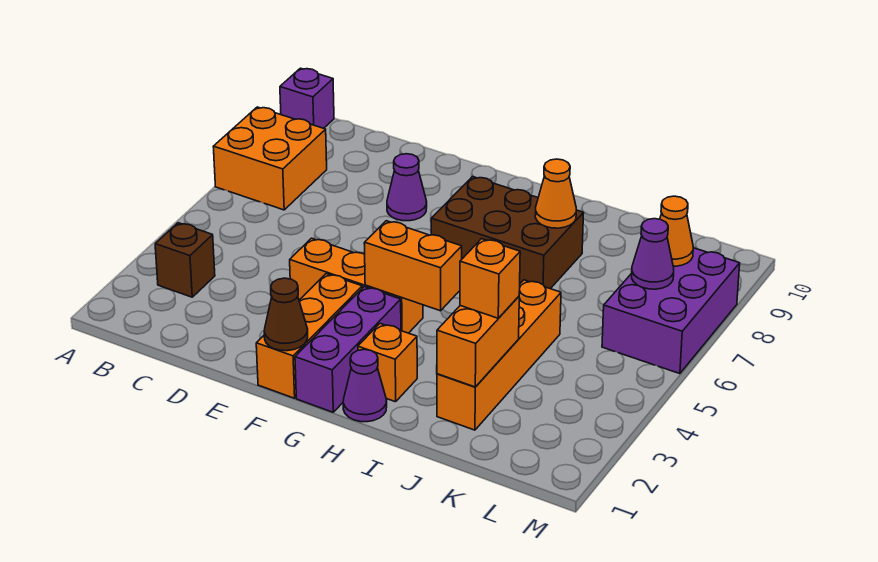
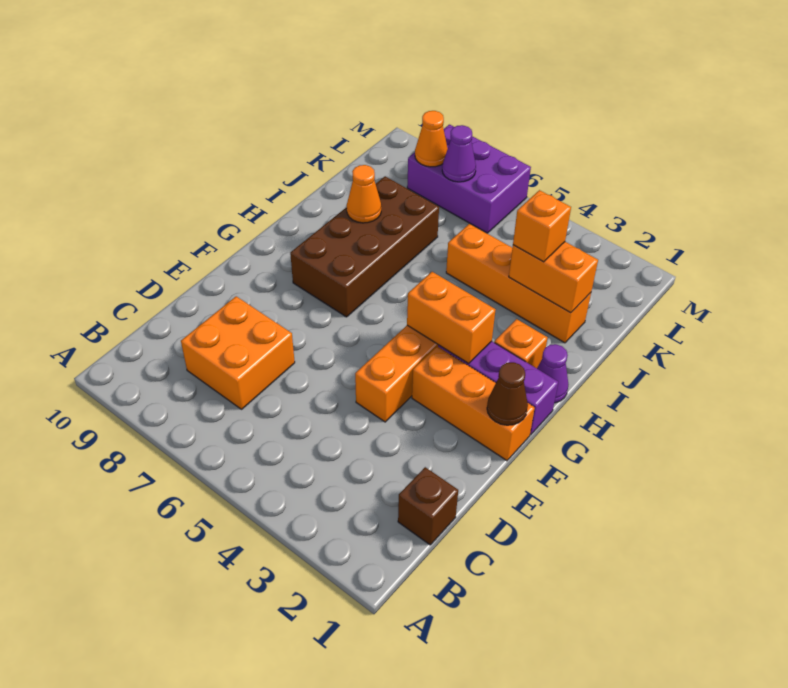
orange brick A7:B8 level 1 -> orange brick C7:D8 level 1
purple brick A10 level 1 -> none
brown brick B3 level 1 -> brown brick C1 level 1
purple cone E8 level 1 -> none
orange brick G4:H4 level 2 -> orange brick G3:G4 level 2
brown brick G7:I8 level 1 -> brown brick G7:J8 level 1

